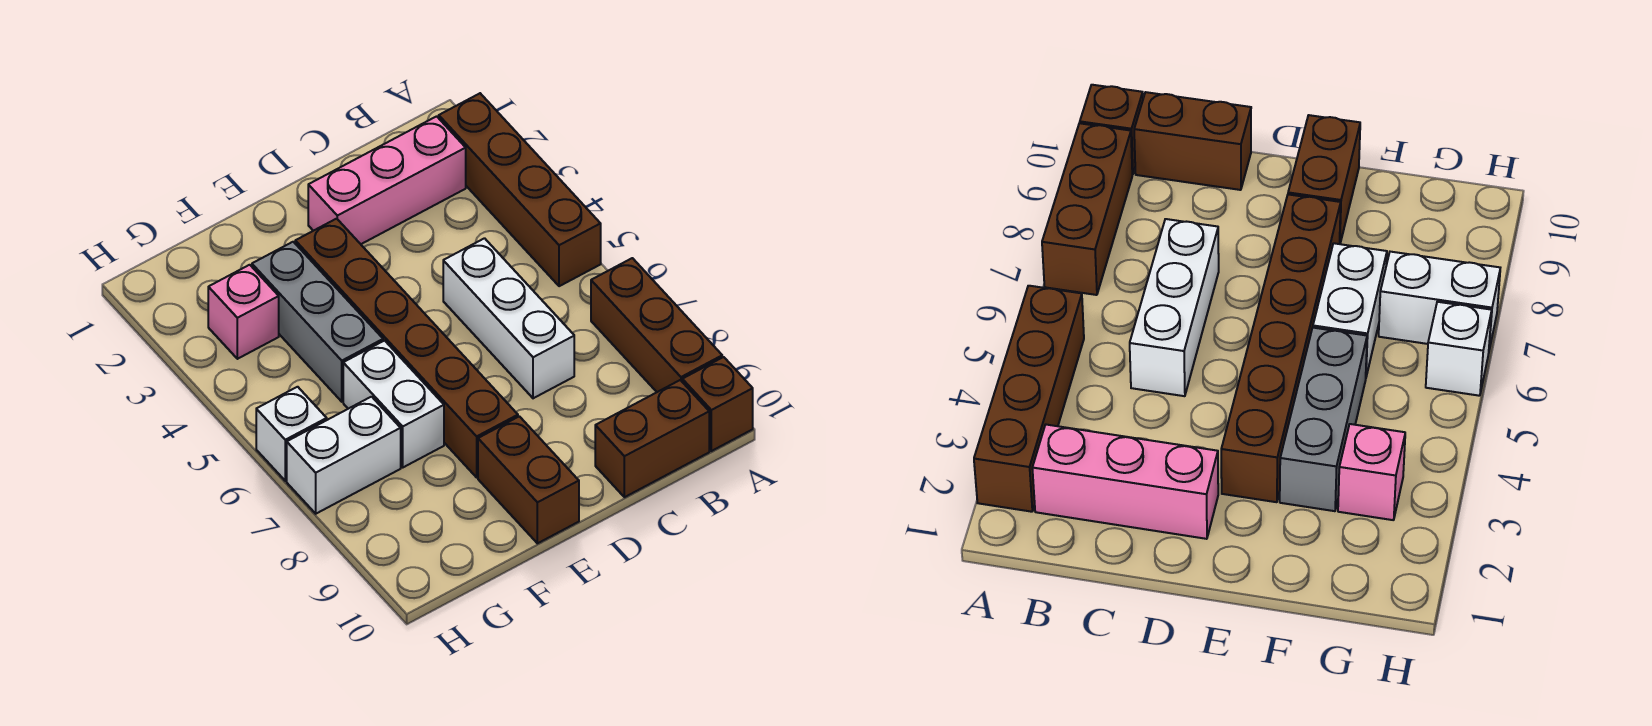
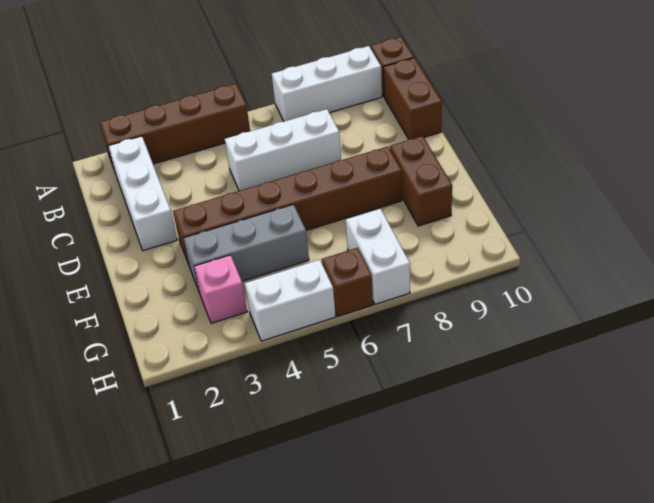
brown brick A7:A9 level 1 -> white brick A7:A9 level 1
pink brick B2:D2 level 1 -> white brick B2:D2 level 1
brown brick E9:E10 level 1 -> brown brick E9:F9 level 1
white brick F6:F7 level 1 -> white brick H4:H5 level 1
white brick H6 level 1 -> brown brick H6 level 1

